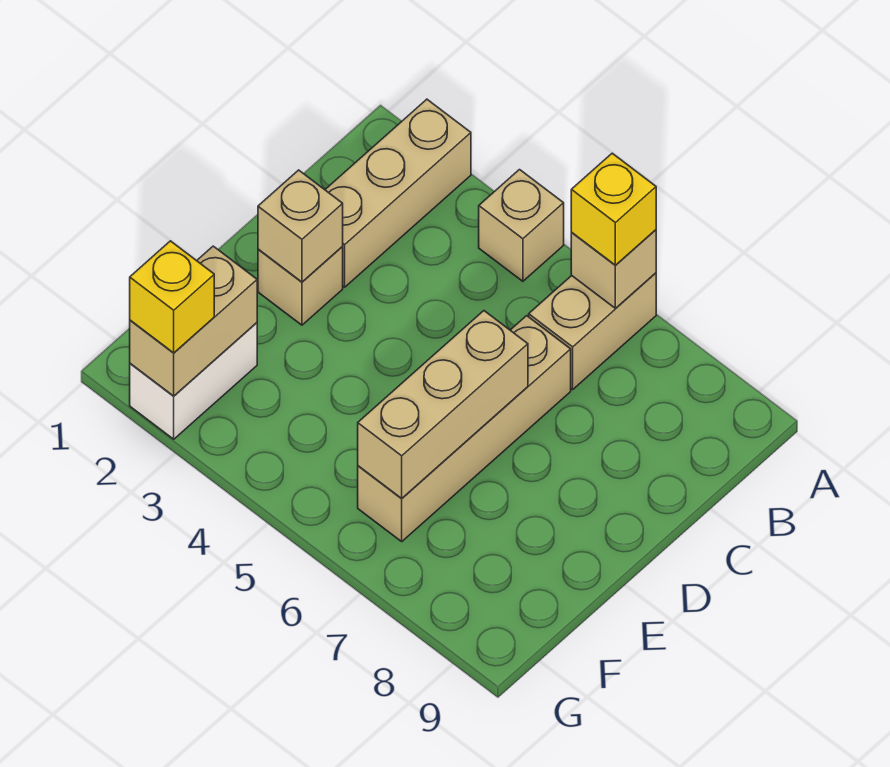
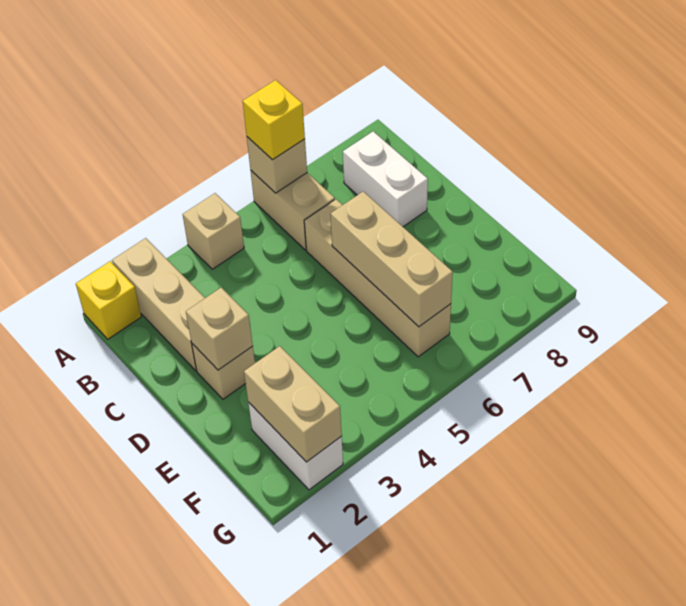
none -> white brick B8:C8 level 1
yellow brick G2 level 3 -> yellow brick A1 level 1

